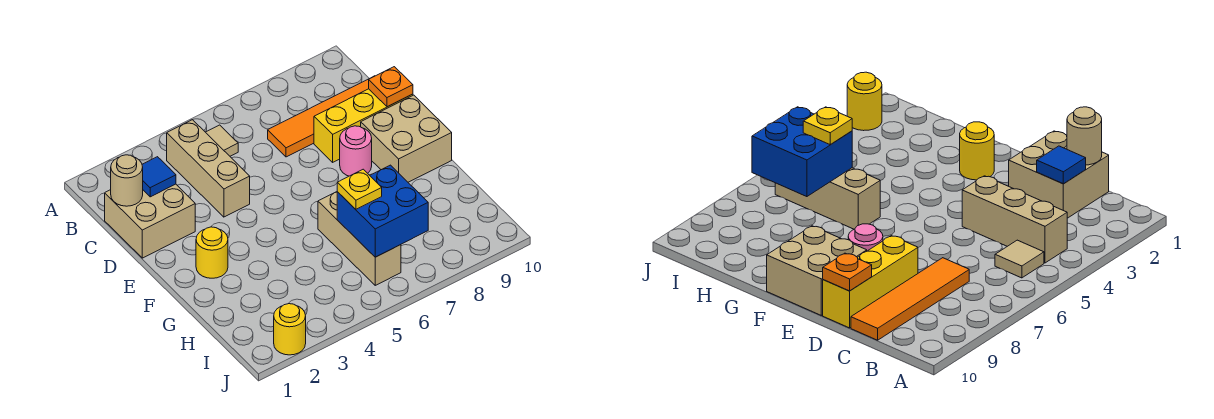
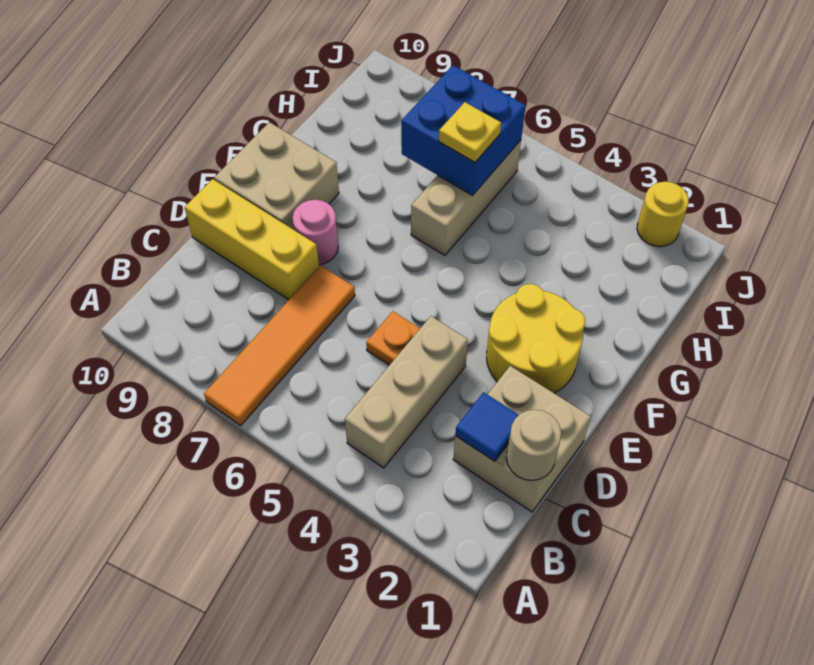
tan tile B5 level 1 -> none
orange tile C7:C10 level 1 -> orange tile A7:D7 level 1
orange plate D10 level 2 -> orange plate D5 level 1
yellow round brick F2 level 1 -> yellow round brick E2:F3 level 1

